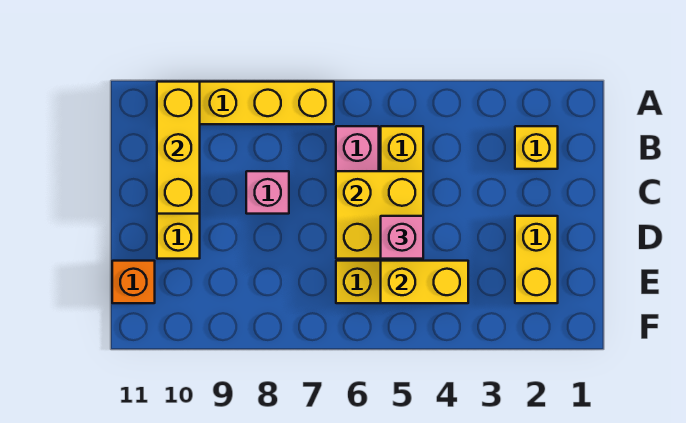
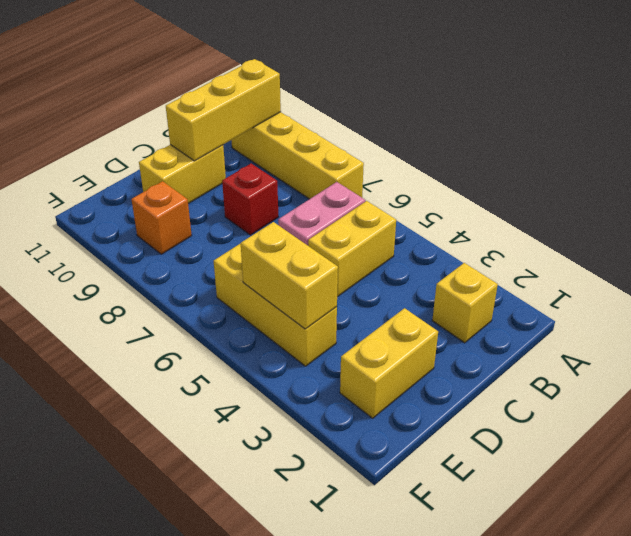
yellow brick C5:D6 level 2 -> none
pink brick C8 level 1 -> red brick C8 level 1
pink brick D5 level 3 -> none
orange brick E11 level 1 -> orange brick E9 level 1

